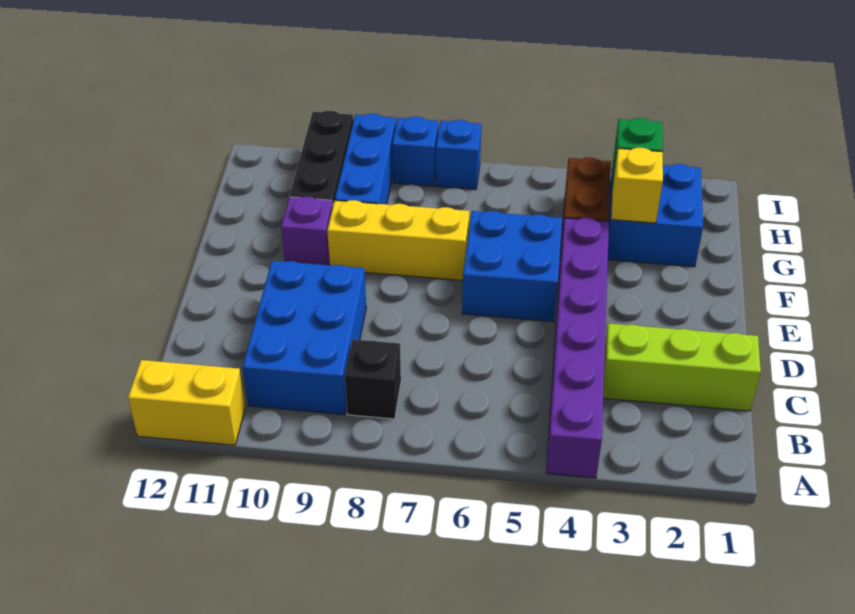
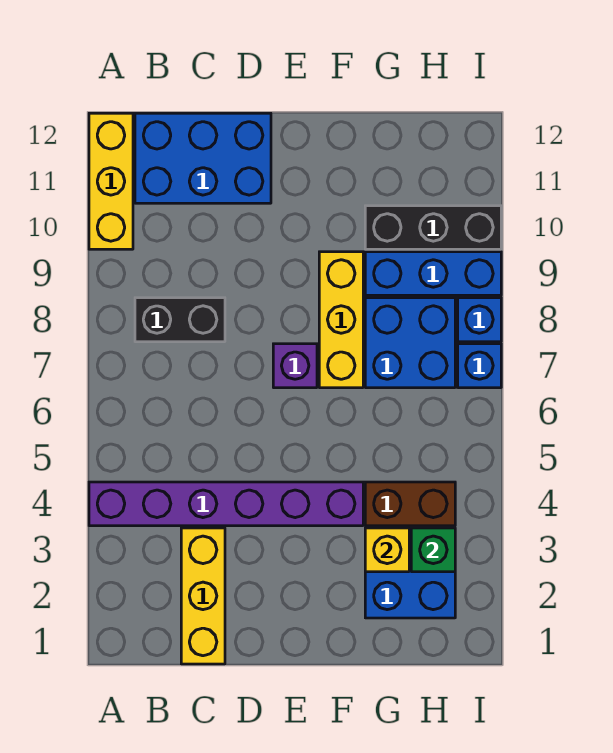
yellow brick A11:A12 level 1 -> yellow brick A10:A12 level 1
black brick B8 level 1 -> black brick B8:C8 level 1
blue brick B9:D10 level 1 -> blue brick B11:D12 level 1
lime brick C1:C3 level 1 -> yellow brick C1:C3 level 1
blue brick E5:F6 level 1 -> blue brick G7:H8 level 1
purple brick F10 level 1 -> purple brick E7 level 1

